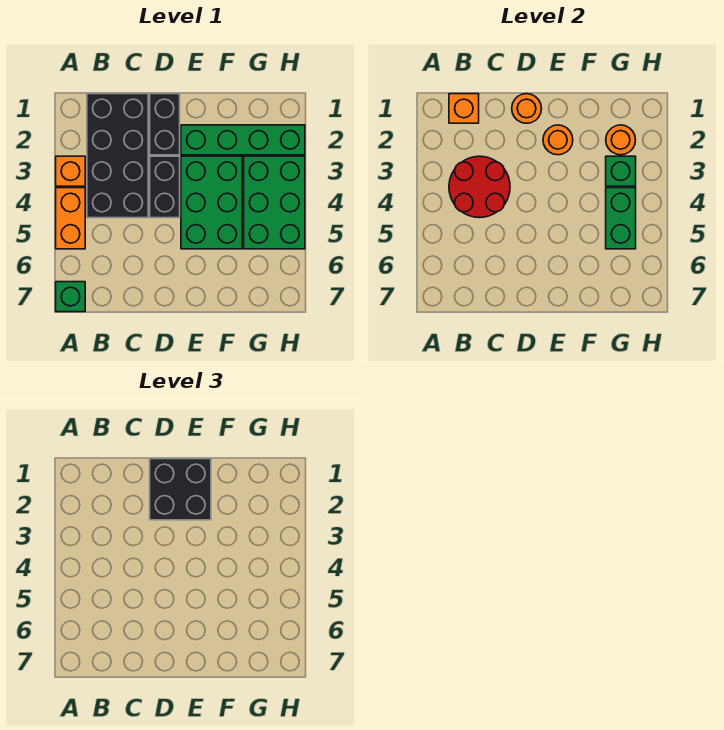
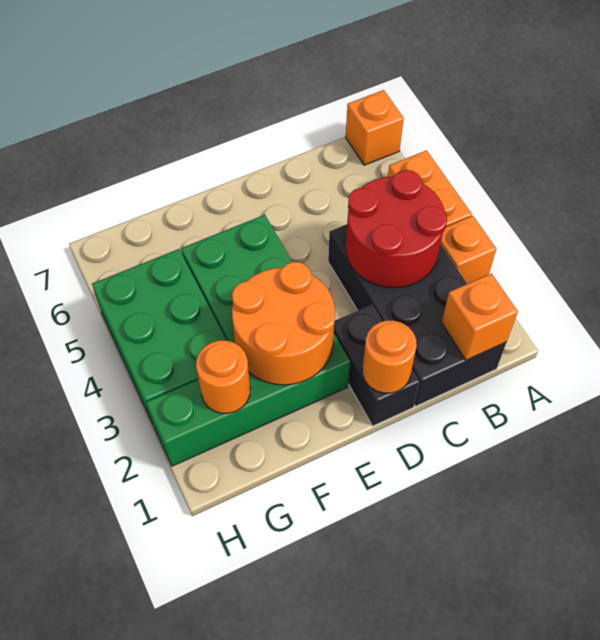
green brick A7 level 1 -> orange brick A7 level 1
black brick D1:E2 level 3 -> none
black brick D3:D4 level 1 -> none
orange round brick E2 level 2 -> orange round brick E2:F3 level 2
green brick G3 level 2 -> none
green brick G4:G5 level 2 -> none

